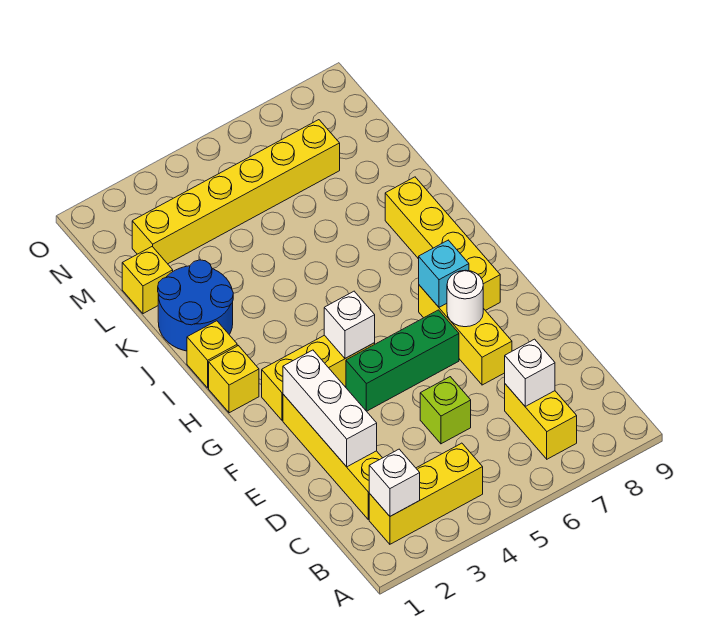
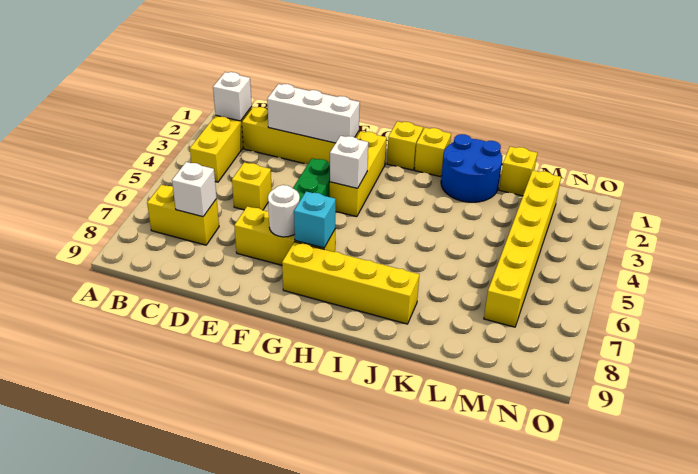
lime brick D5 level 1 -> yellow brick D5 level 1

